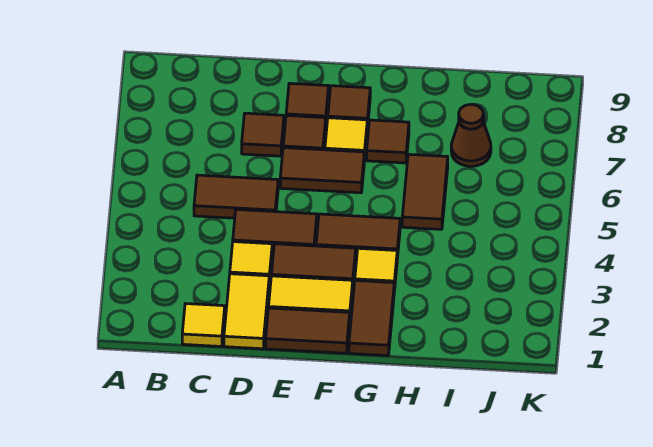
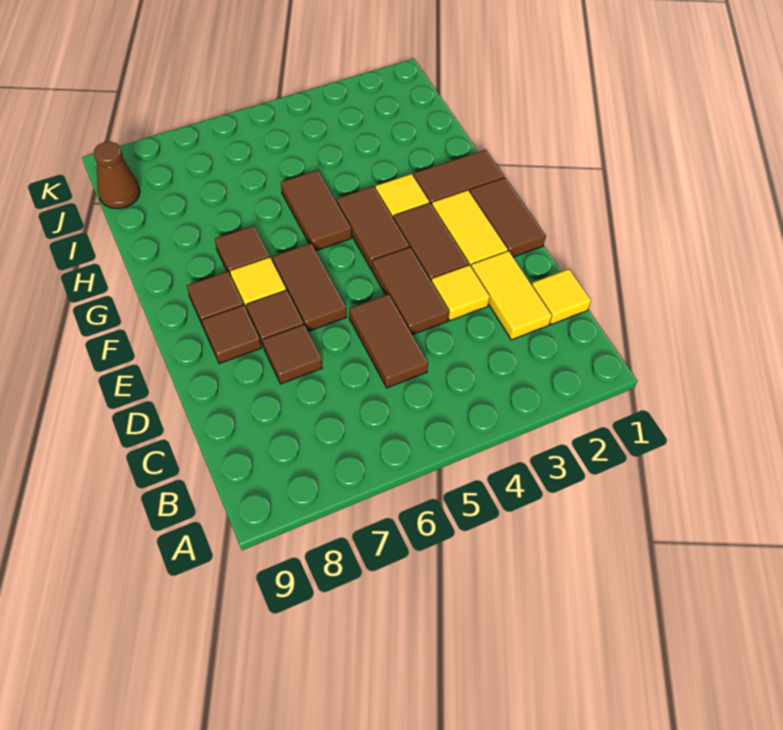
yellow tile D1:D2 level 1 -> yellow tile C2:D2 level 1
brown tile H5:H6 level 1 -> brown tile G5:H5 level 1
brown cone I7 level 1 -> brown cone J9 level 1

